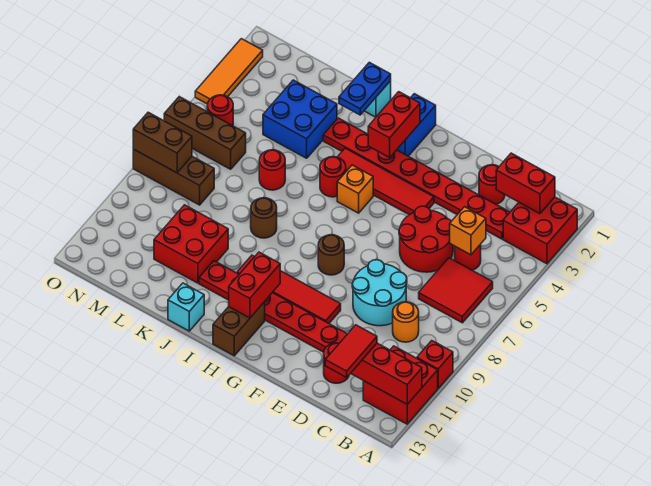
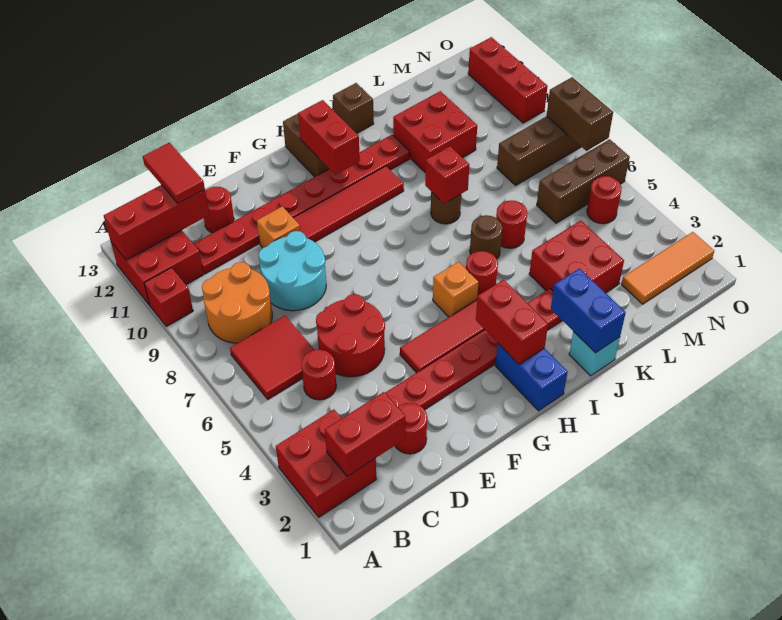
orange brick C5 level 2 -> orange brick E10 level 1
orange round brick C9 level 1 -> orange round brick B8:C9 level 1
brown round brick G8 level 1 -> brown round brick J6 level 1
blue plate J1:J2 level 2 -> blue brick J1:J2 level 2
none -> red brick J8 level 2
cyan brick J13 level 1 -> brown brick J13 level 1
blue brick K3:L4 level 1 -> red brick K3:L4 level 1
brown brick N8:O8 level 2 -> brown brick O7:O8 level 2
orange tile O2:O4 level 1 -> orange tile M2:O2 level 1
none -> red brick O10:O12 level 1

